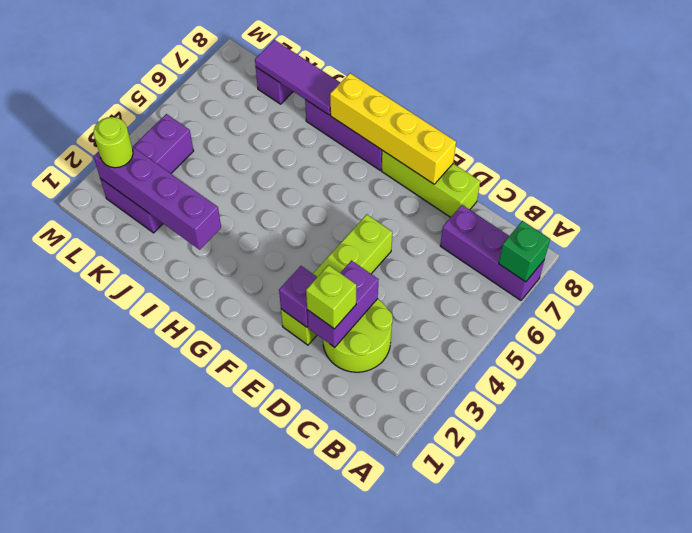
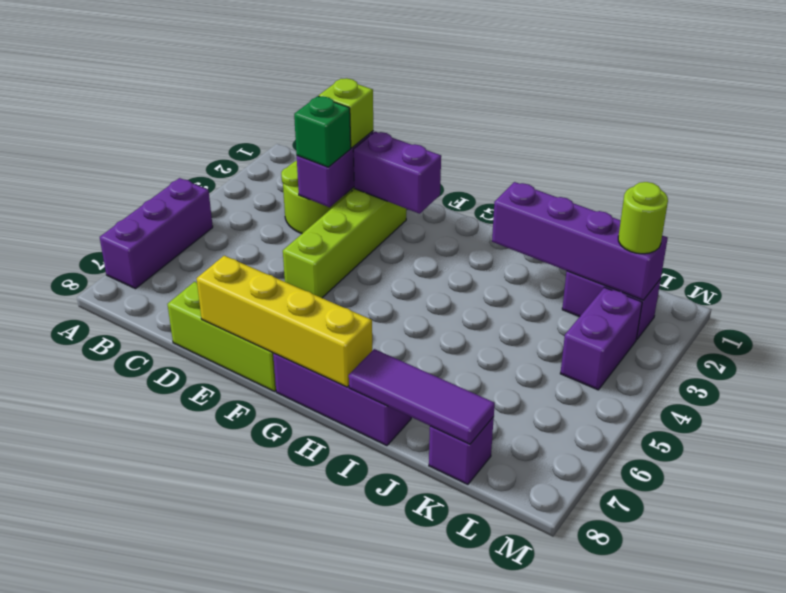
purple brick A7:C7 level 1 -> purple brick A5:A7 level 1
green brick A7 level 2 -> green brick D3 level 3
purple brick E2 level 2 -> purple brick E2:F2 level 2

